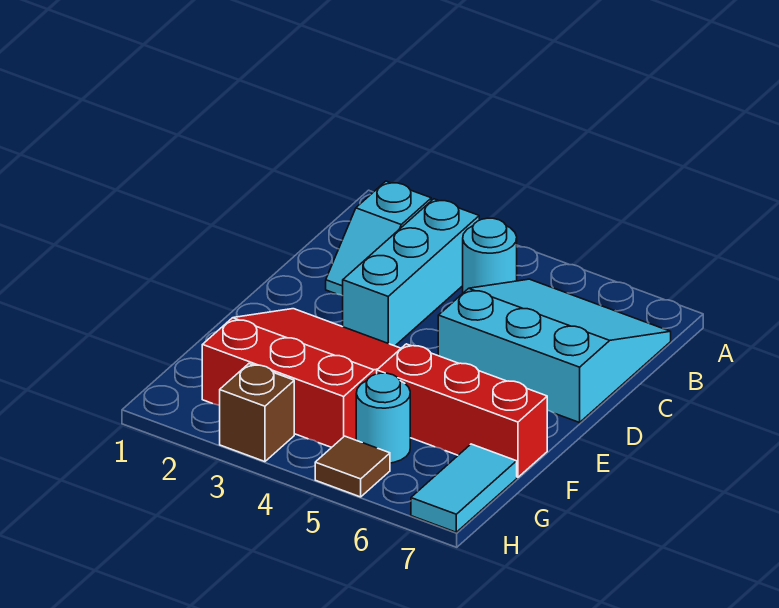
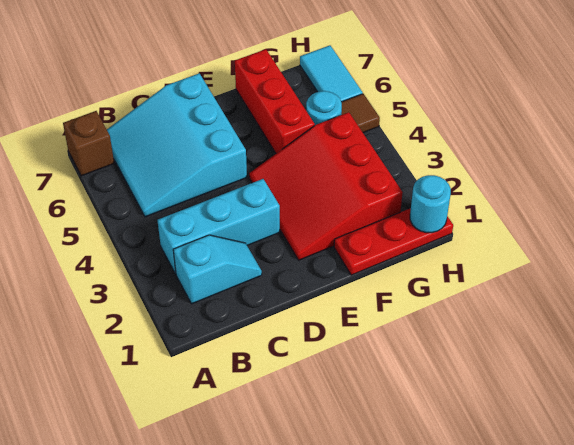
cyan round brick B4 level 1 -> cyan round brick H1 level 2
none -> red plate F1:H1 level 1
cyan tile G7:H7 level 1 -> cyan tile H6:H7 level 1
brown brick H3 level 1 -> brown brick A7 level 1

